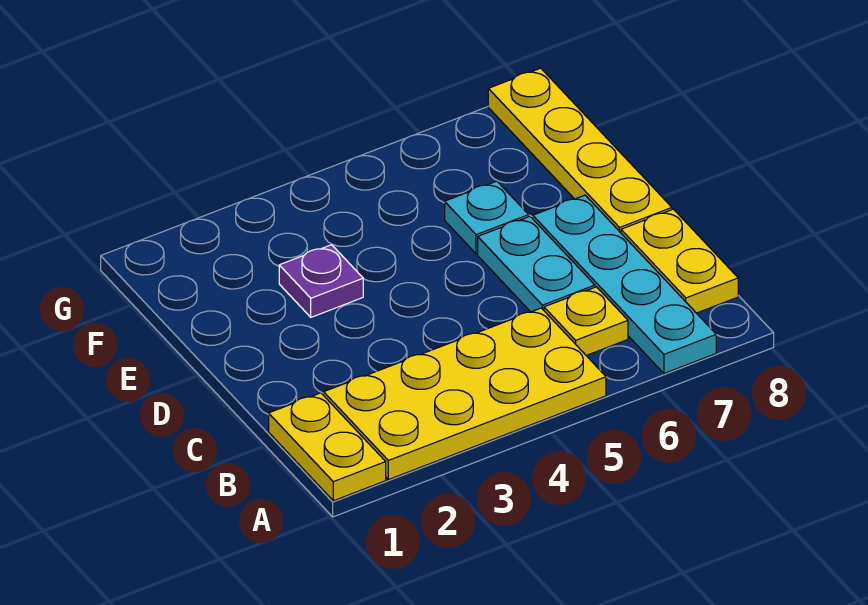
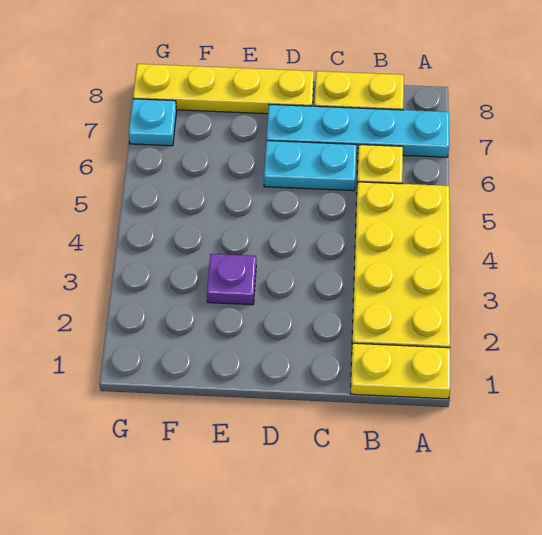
cyan plate E6 level 1 -> cyan plate G7 level 1

